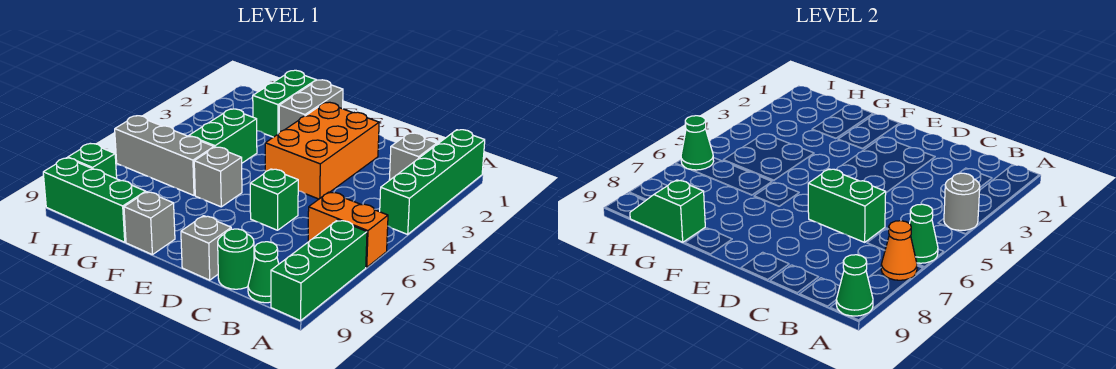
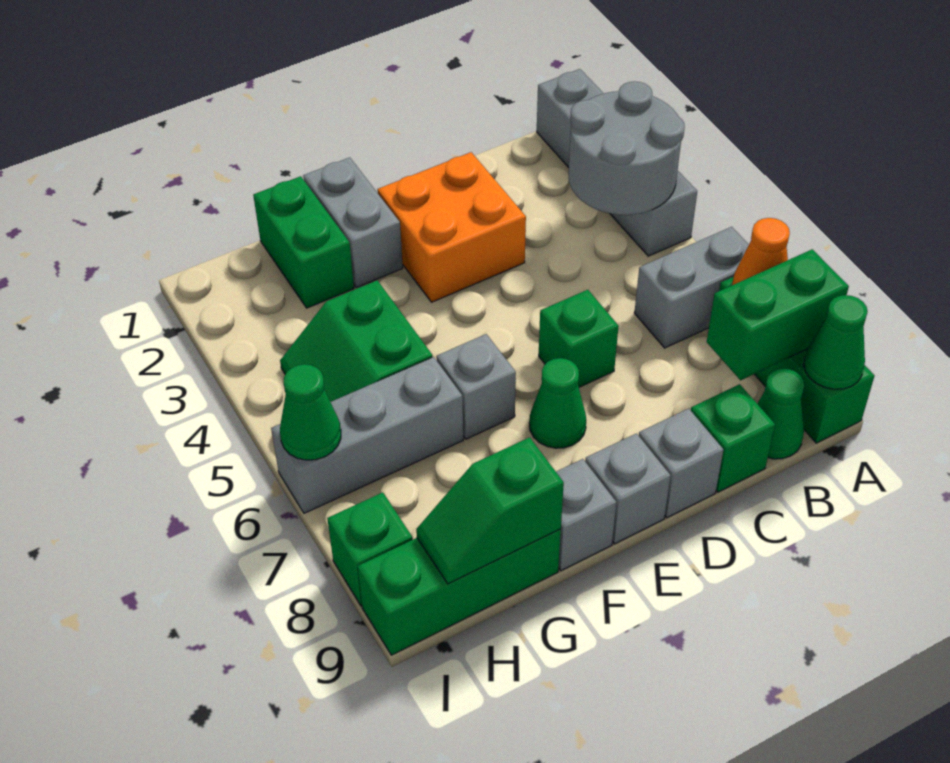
green brick A1:A4 level 1 -> grey brick A1:A4 level 1
grey round brick A4 level 2 -> grey round brick A3:B4 level 2
orange brick A6:B6 level 1 -> grey brick A6:B6 level 1
green cone A6 level 2 -> green cone E7 level 1
grey brick B2 level 1 -> grey brick E9 level 1
green brick C6:D6 level 2 -> green brick A8:B8 level 2
green round brick C9 level 1 -> green brick C9 level 1
orange brick D2:E4 level 1 -> orange brick D2:E3 level 1

